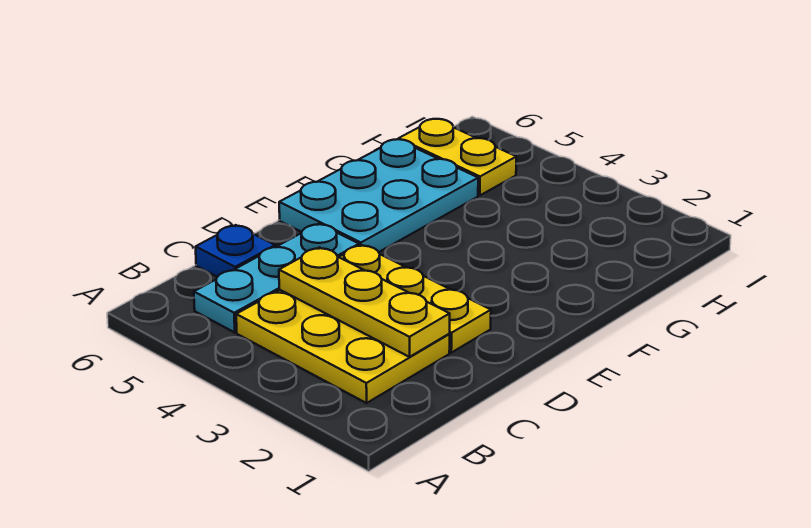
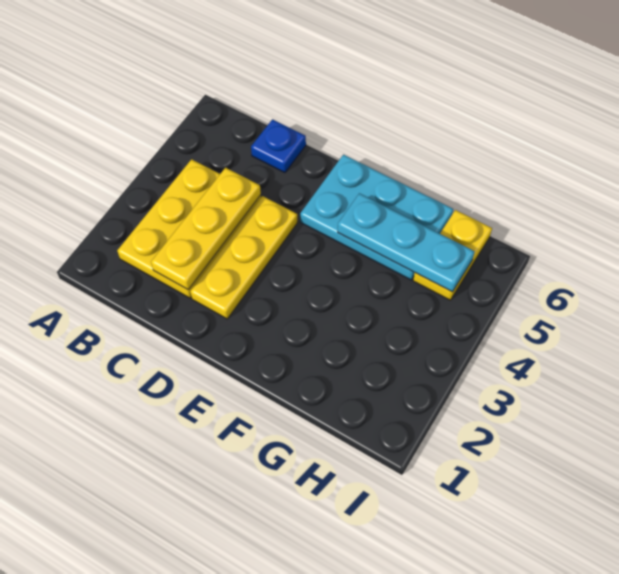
cyan plate B5:D5 level 1 -> cyan plate F5:H5 level 2

